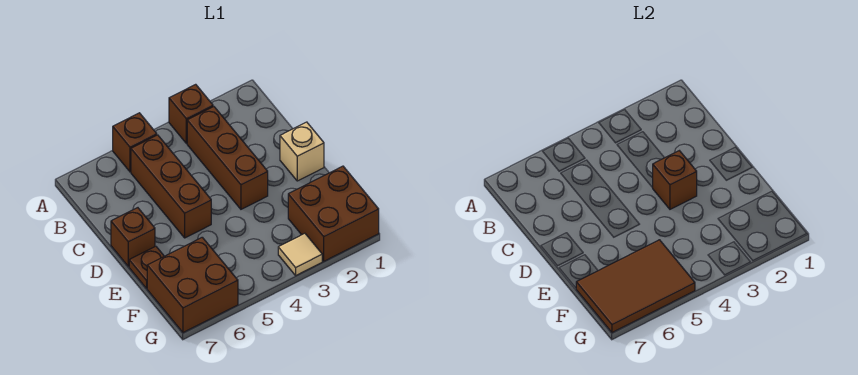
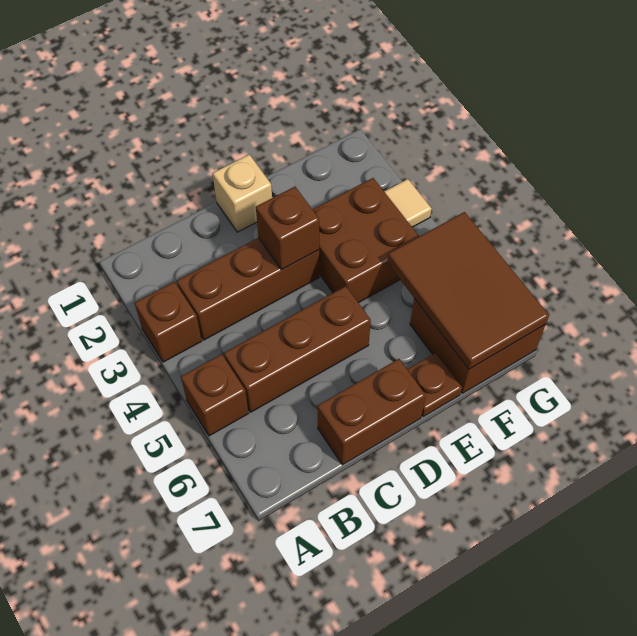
brown brick D7 level 1 -> brown brick C7:D7 level 1
brown brick F1:G2 level 1 -> brown brick E3:F4 level 1

